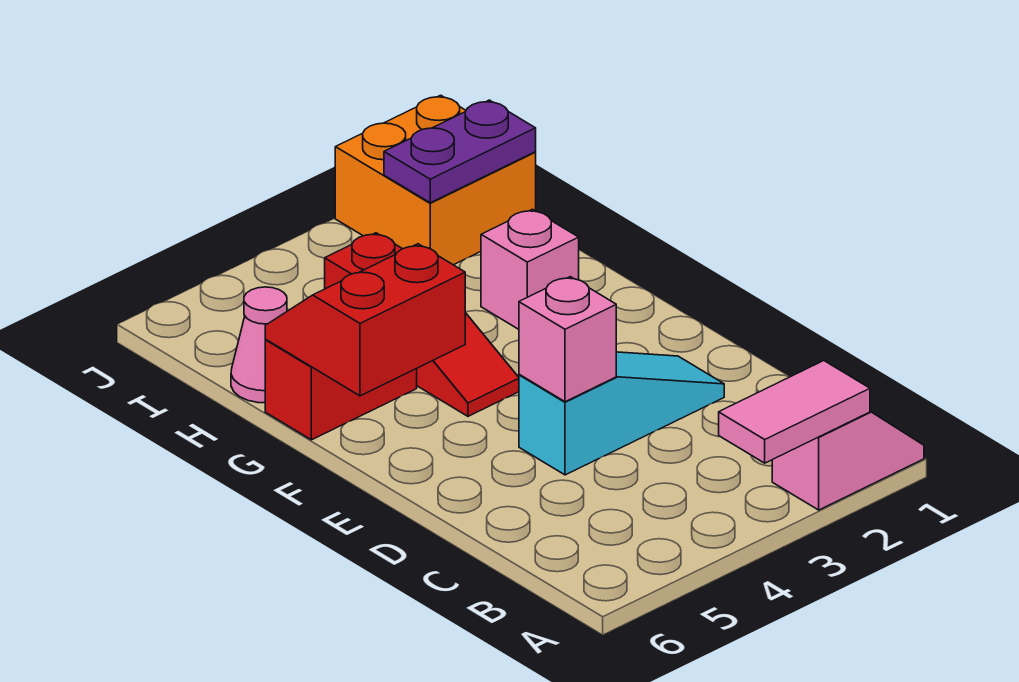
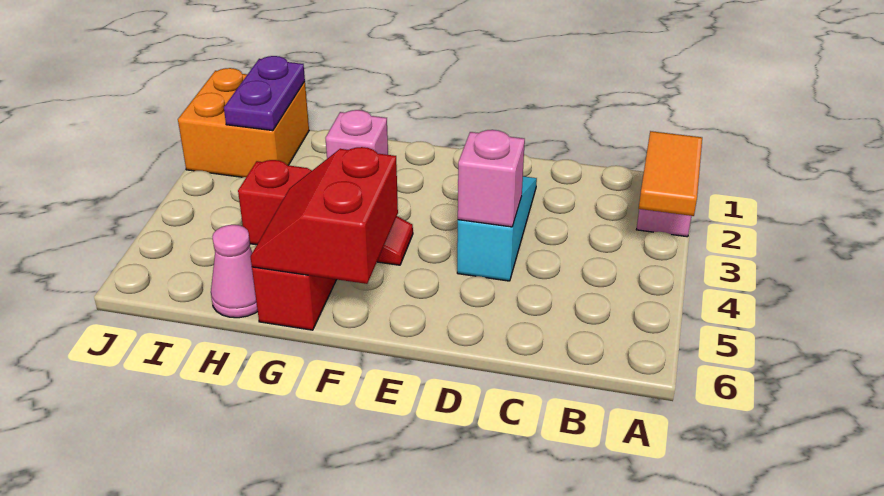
pink tile A2:A3 level 2 -> orange tile A2:A3 level 2

